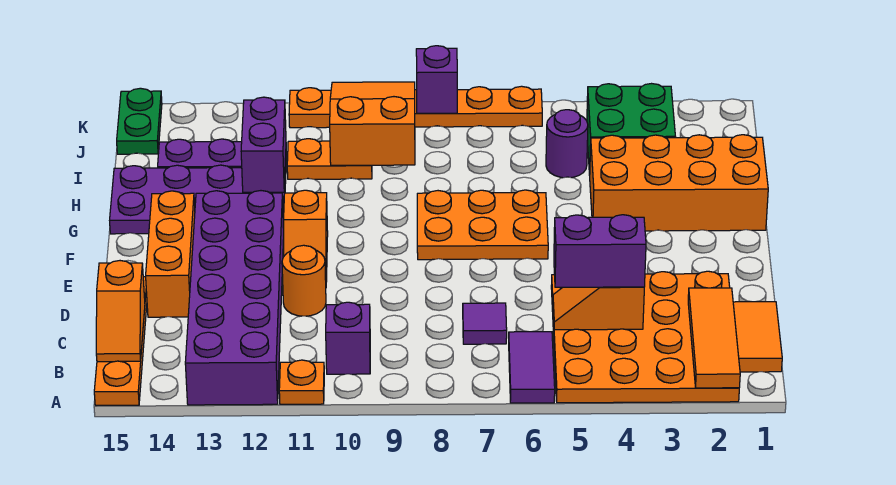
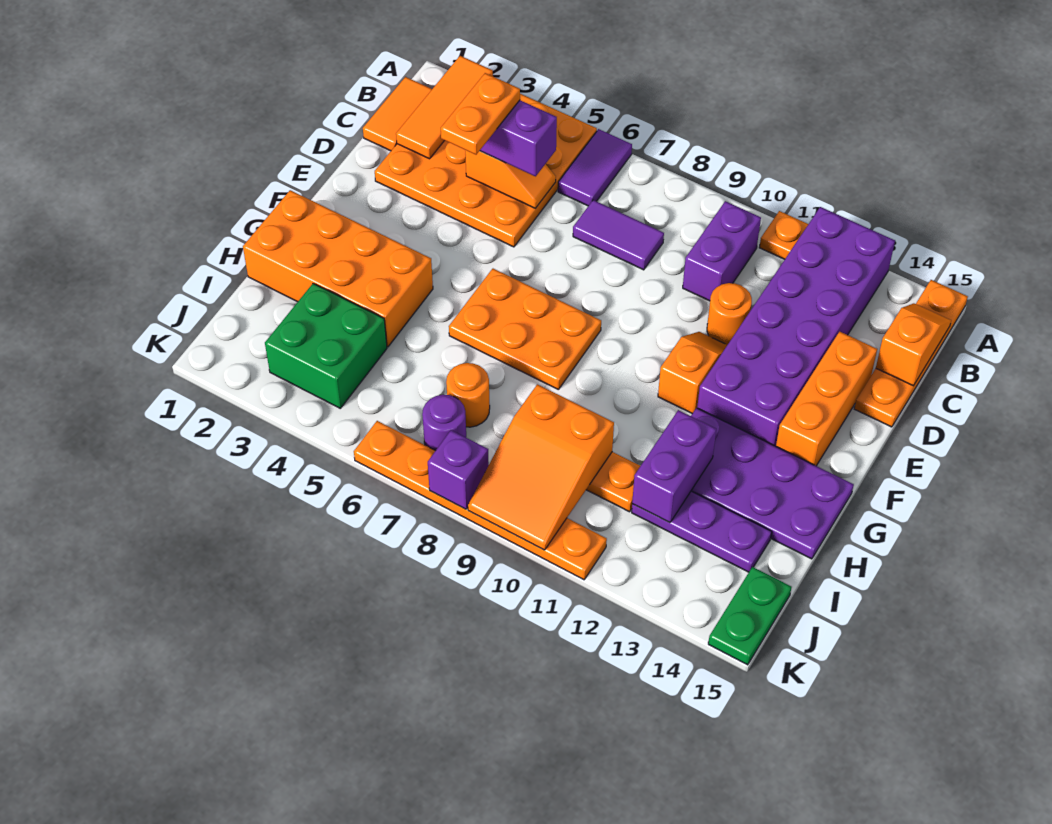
purple brick B10 level 1 -> purple brick B10:C10 level 1
none -> orange plate C4:D4 level 4
purple tile C7 level 1 -> purple tile C7:C8 level 1
purple round brick I5 level 1 -> purple round brick J7 level 1
none -> orange round brick I7 level 1

